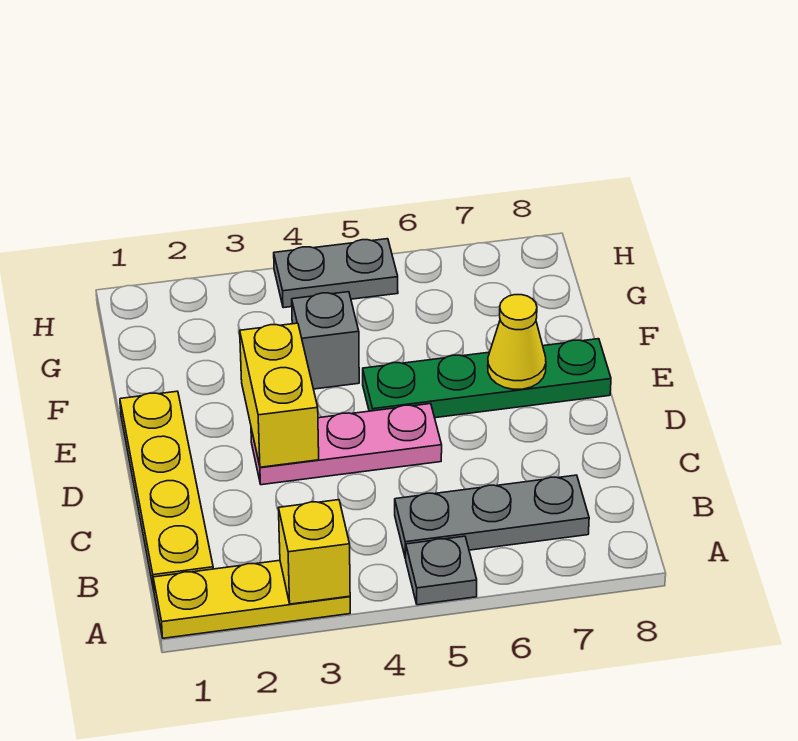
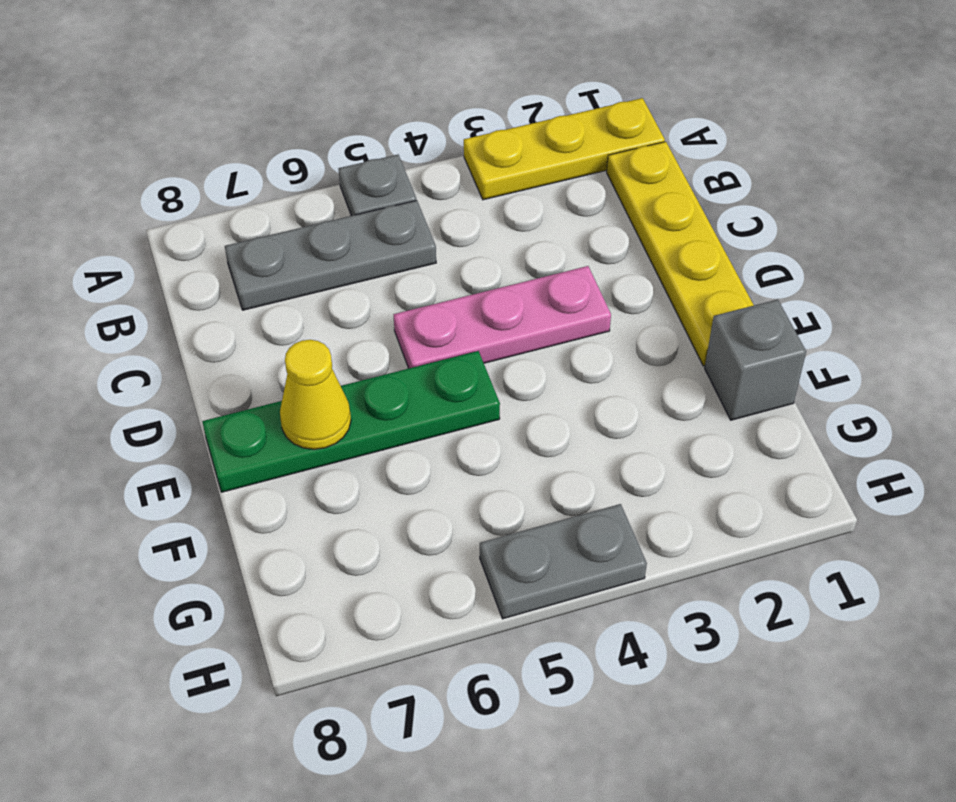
yellow brick A3 level 2 -> none
yellow brick D3:E3 level 2 -> none
grey brick F4 level 1 -> grey brick F1 level 1

